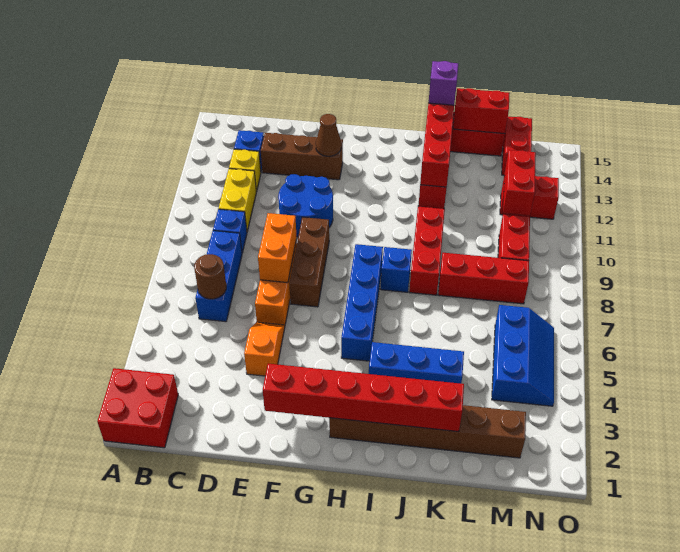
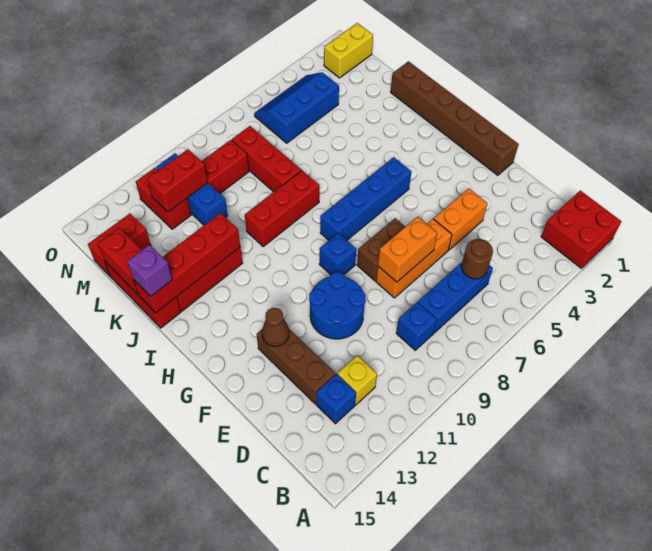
yellow brick C10:C11 level 1 -> yellow brick N1:N2 level 1
orange slope E4:E5 level 1 top 4 -> orange brick E4:E5 level 1
red brick F2:K2 level 2 -> none
brown brick F7:F9 level 1 -> brown brick F7:F8 level 1
brown brick H2:M2 level 1 -> brown brick F1:K1 level 1
blue brick I4:K4 level 1 -> blue brick L11:N11 level 1
blue brick I8 level 1 -> blue brick G9 level 1

